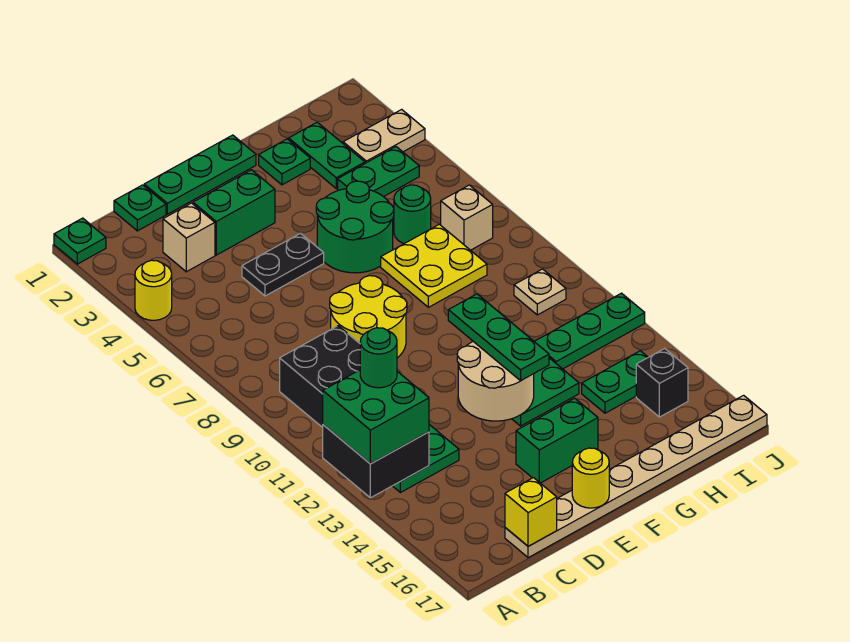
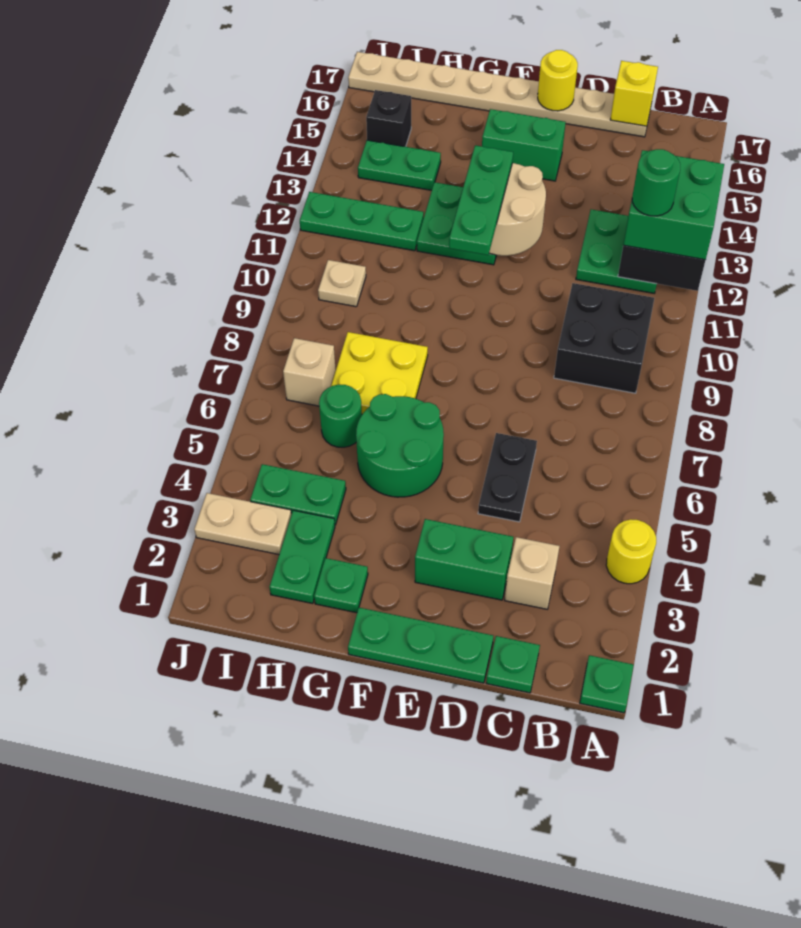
black plate D5:E5 level 1 -> black plate D5:D6 level 1
yellow round brick D8:E9 level 1 -> none

